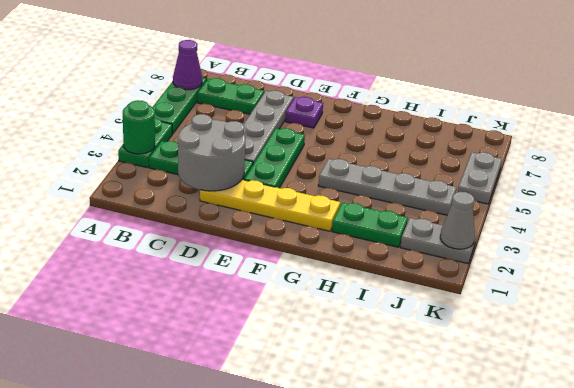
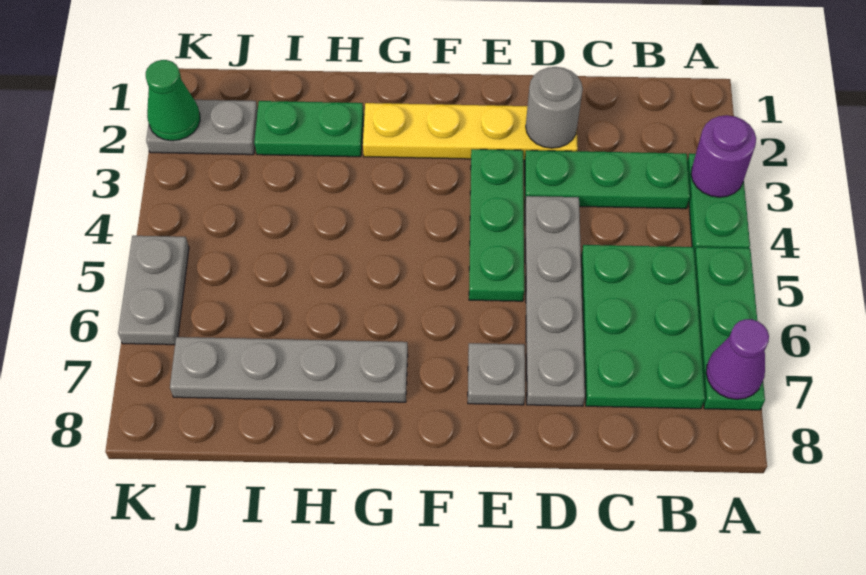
green round brick A3 level 2 -> purple round brick A3 level 2
green plate B7:C7 level 1 -> green plate B5:C7 level 1
grey round brick C2:D3 level 2 -> grey round brick D2 level 2
purple plate E7 level 1 -> grey plate E7 level 1
grey plate G4:J4 level 1 -> grey plate G7:J7 level 1
grey cone K2 level 2 -> green cone K2 level 2

